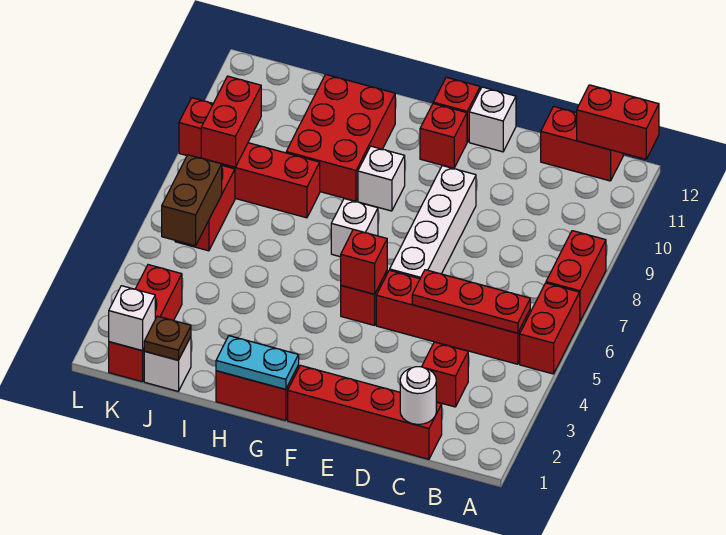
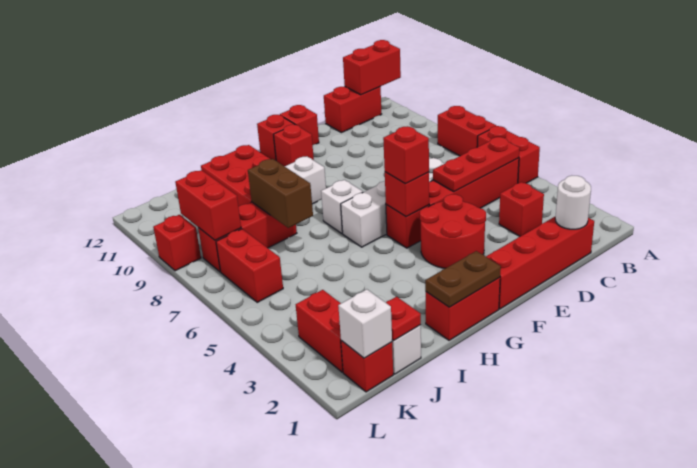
none -> red round brick E3:F4 level 1
white brick E6:E9 level 1 -> white brick D6:G6 level 1
white brick E12 level 1 -> red brick E12 level 1
none -> red brick F5 level 3
cyan plate G1:H1 level 2 -> brown plate G1:H1 level 2
brown plate J1 level 2 -> red plate J1 level 2
brown brick K5:K6 level 2 -> brown brick I7:I8 level 2

